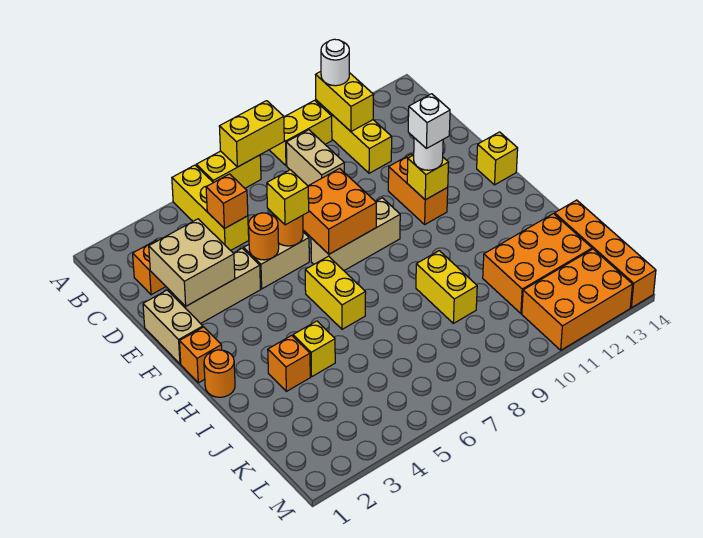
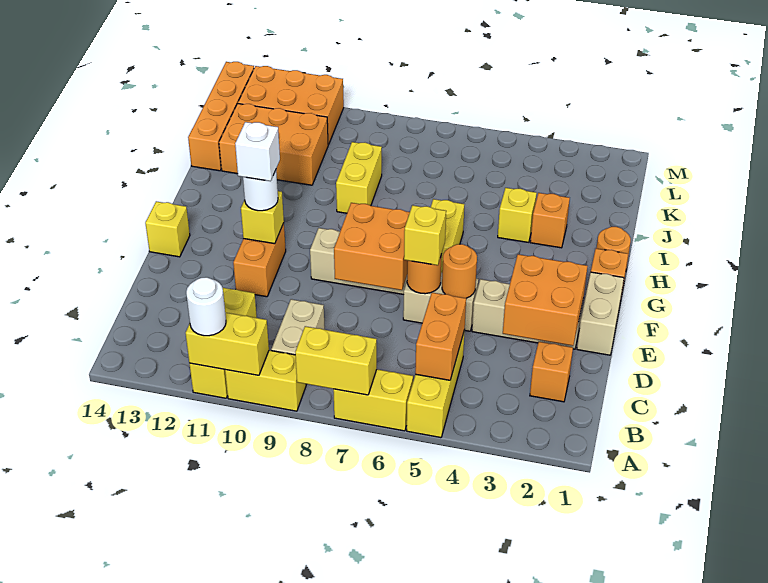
yellow brick A11:B11 level 2 -> yellow brick A10:A11 level 2
orange brick C5 level 2 -> orange brick B5:C5 level 2
tan brick D2:E3 level 2 -> orange brick D2:E3 level 2

